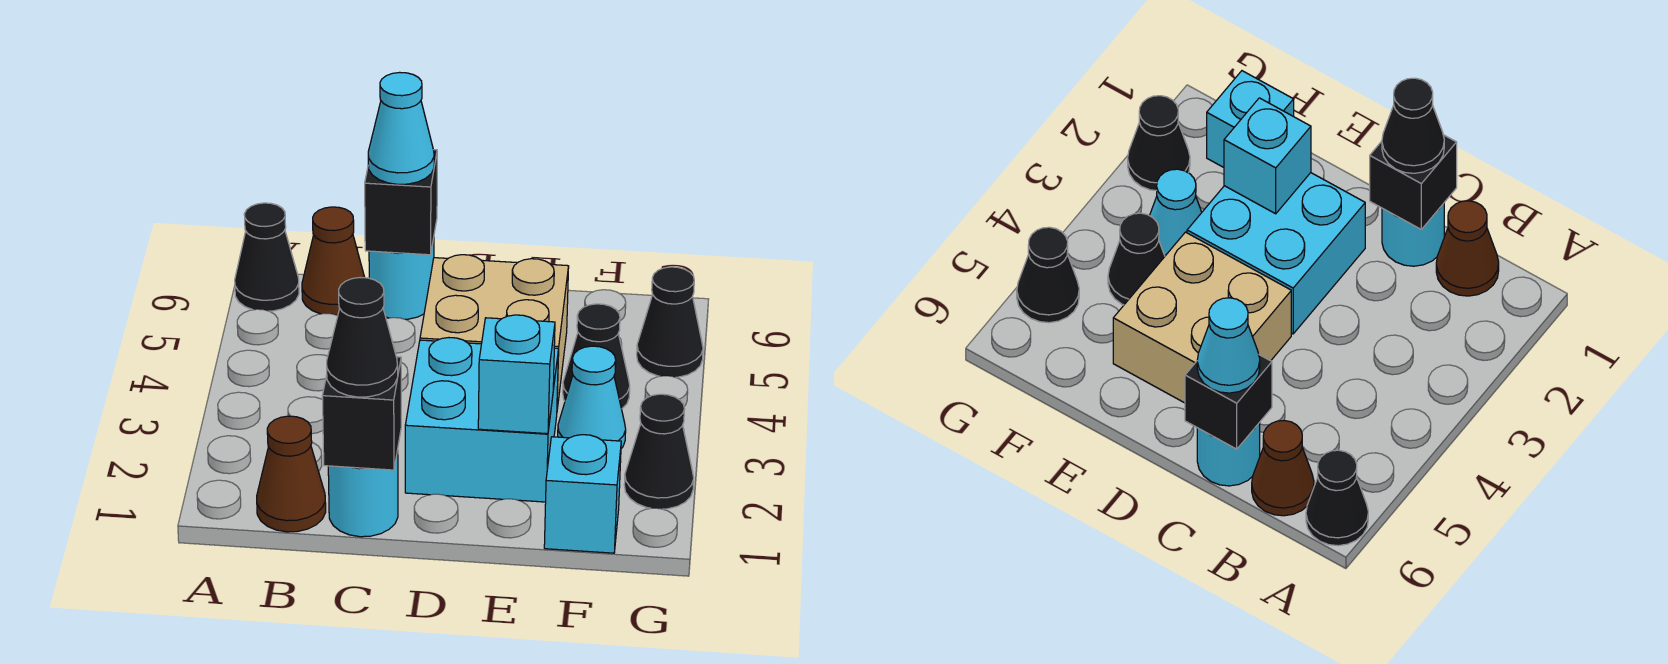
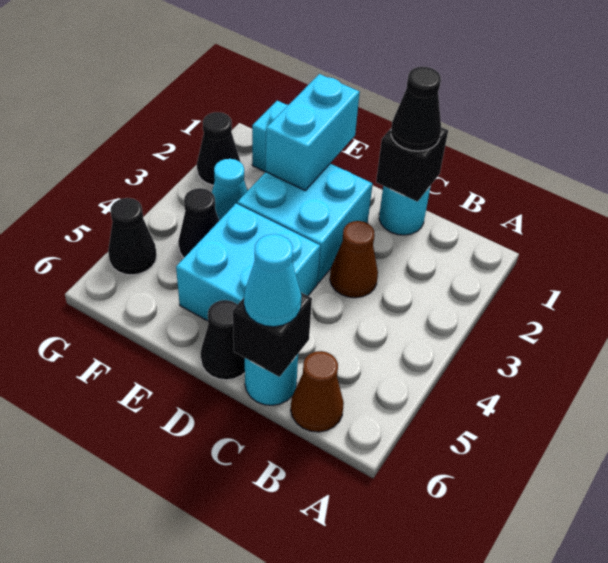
black cone A6 level 1 -> black cone D6 level 1
brown cone B1 level 1 -> brown cone C3 level 1
tan brick D4:E5 level 1 -> cyan brick D4:E5 level 1
cyan brick E2 level 2 -> cyan brick E1:E2 level 2

